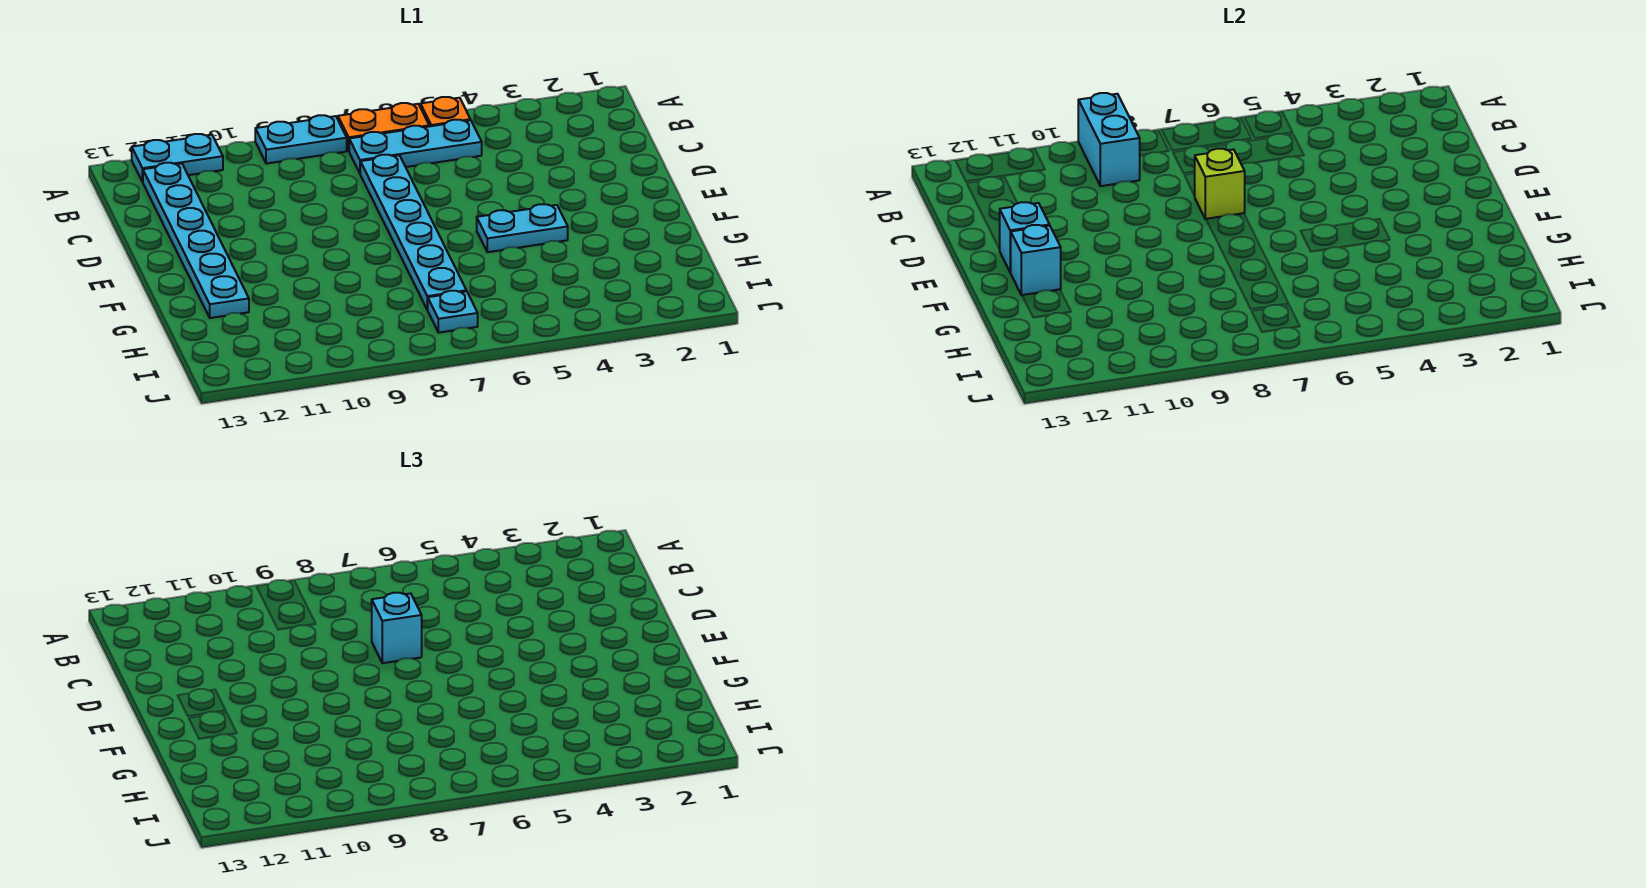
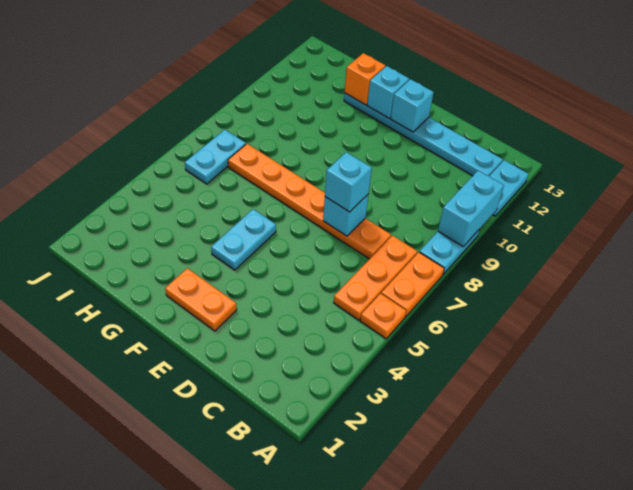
cyan brick A9:B9 level 2 -> cyan brick A9:A10 level 2
cyan plate B5:B7 level 1 -> orange plate B5:B7 level 1
cyan plate C7:H7 level 1 -> orange plate C7:H7 level 1
lime brick D7 level 2 -> cyan brick D7 level 2
none -> orange plate E2:F2 level 1
none -> orange brick G12 level 2
cyan plate I7 level 1 -> cyan plate I6:I7 level 1

